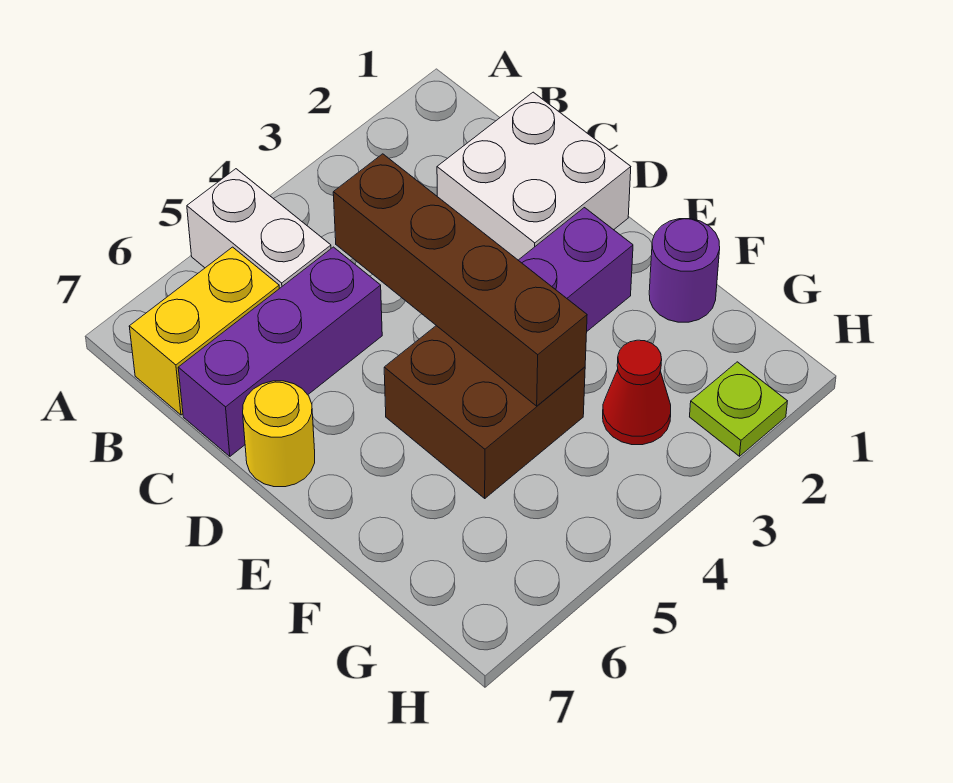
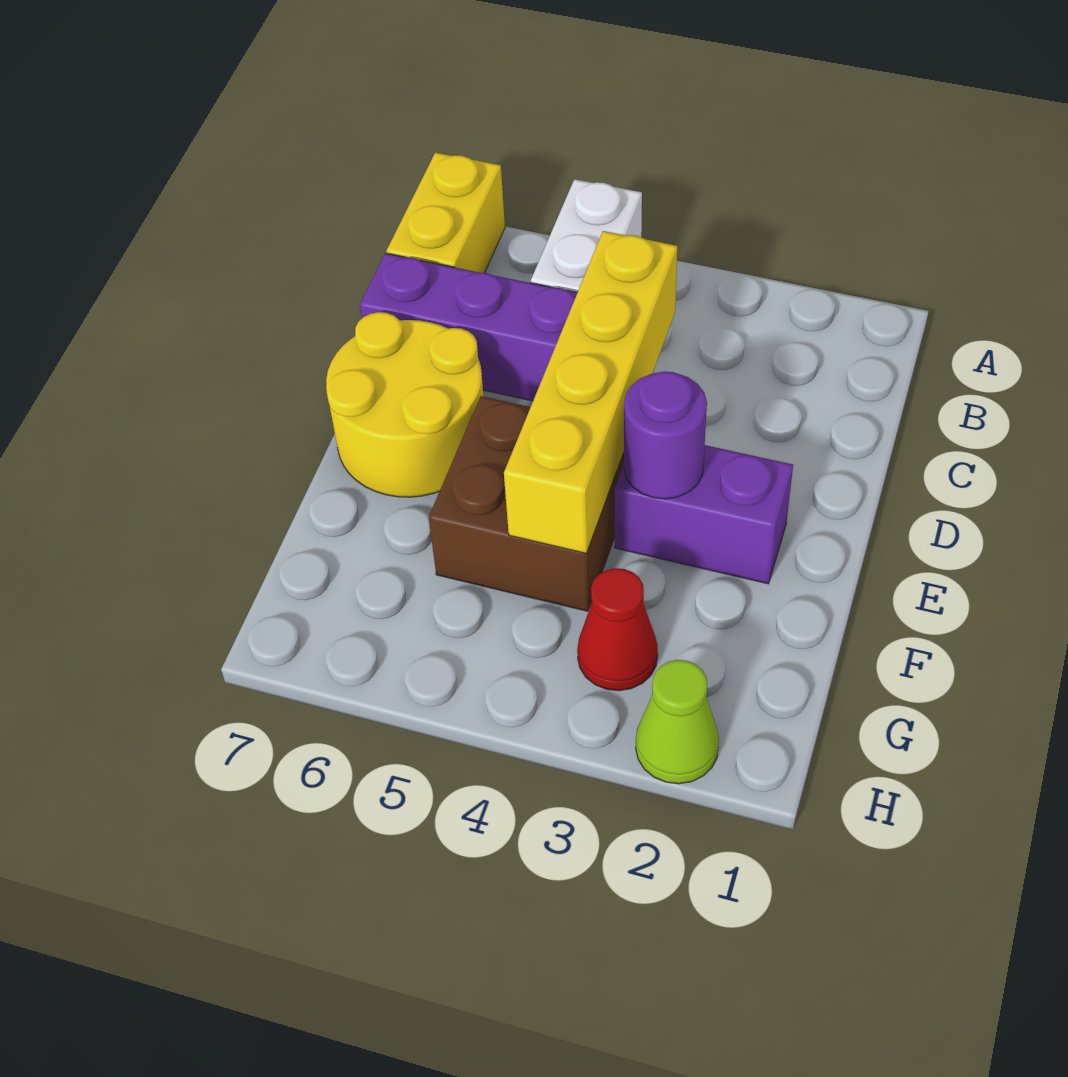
yellow brick B6:B7 level 1 -> yellow brick A7:B7 level 1
white brick C1:D2 level 1 -> none
brown brick C4:F4 level 2 -> yellow brick C4:F4 level 2
yellow round brick D7 level 1 -> yellow round brick D6:E7 level 1
purple round brick F1 level 1 -> purple round brick E3 level 2
lime plate H2 level 1 -> lime cone H2 level 1

